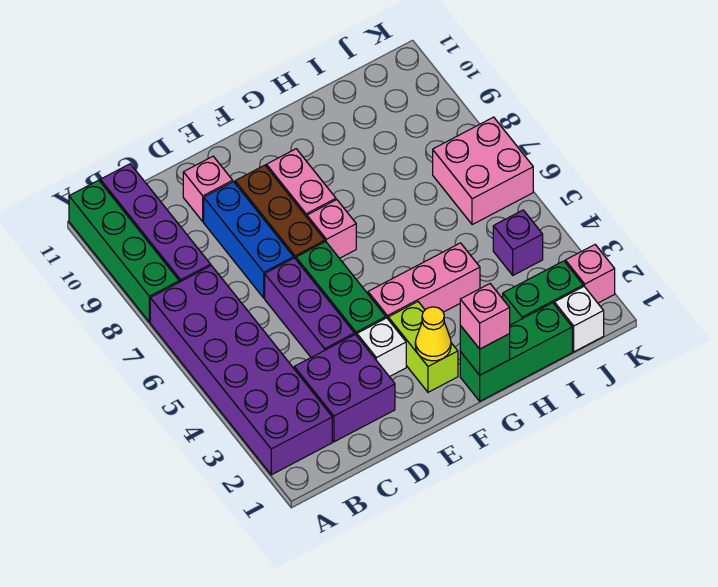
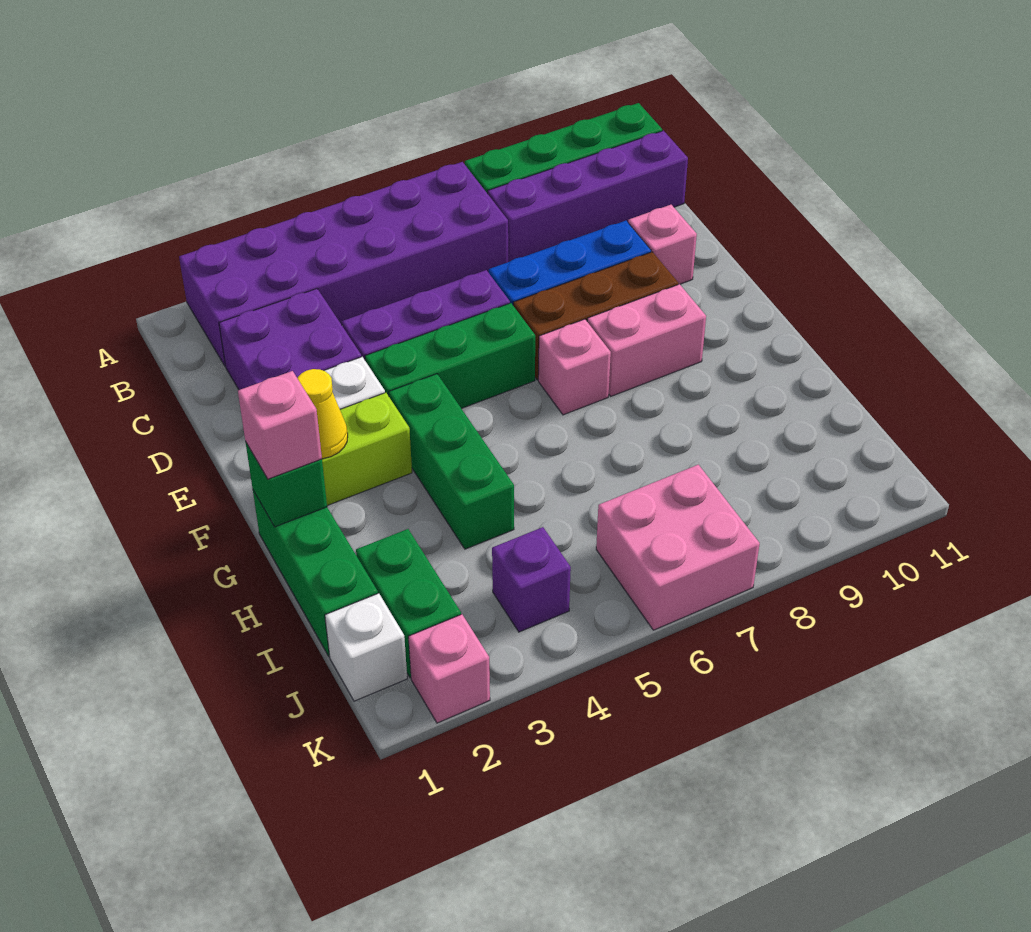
pink brick F4:H4 level 1 -> green brick F4:H4 level 1

